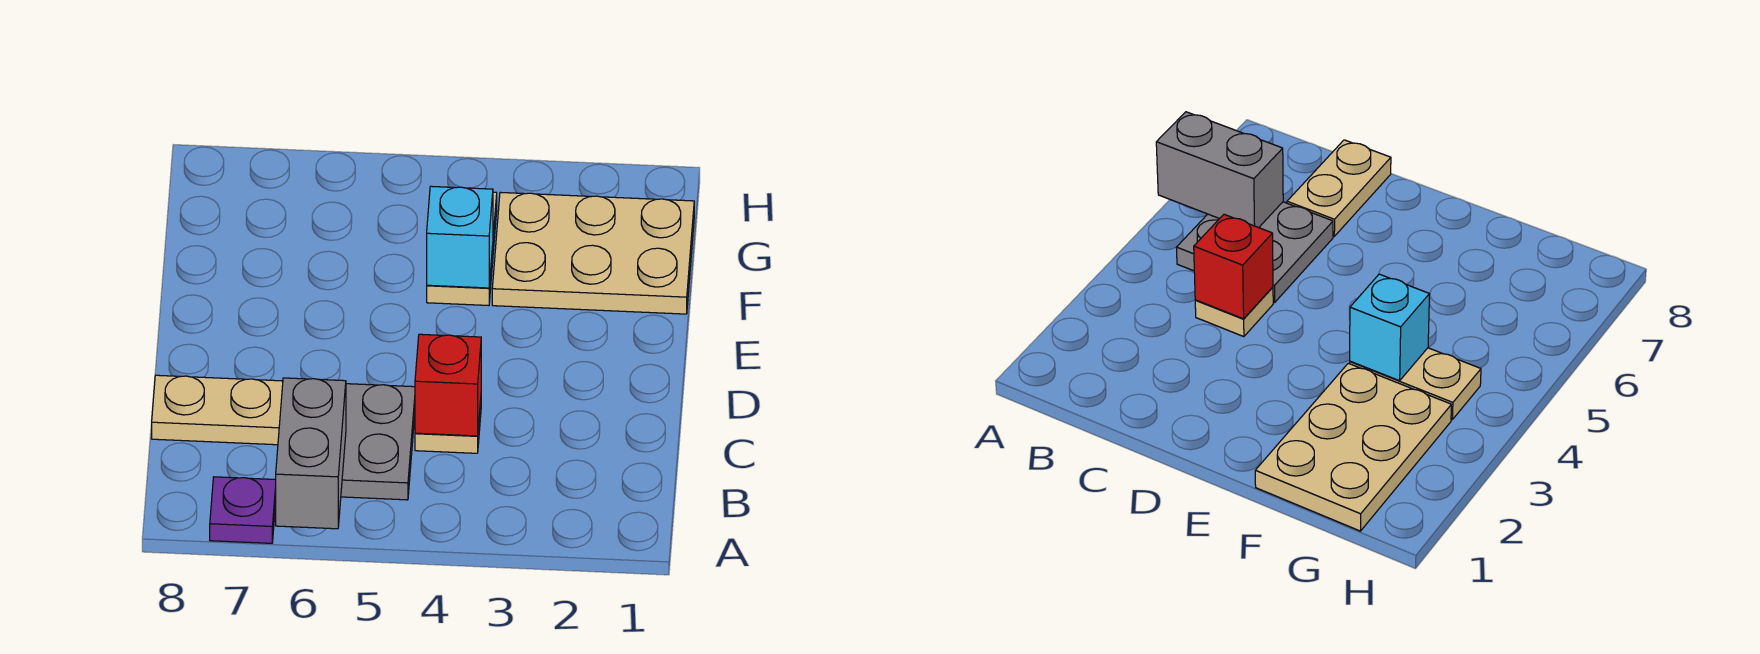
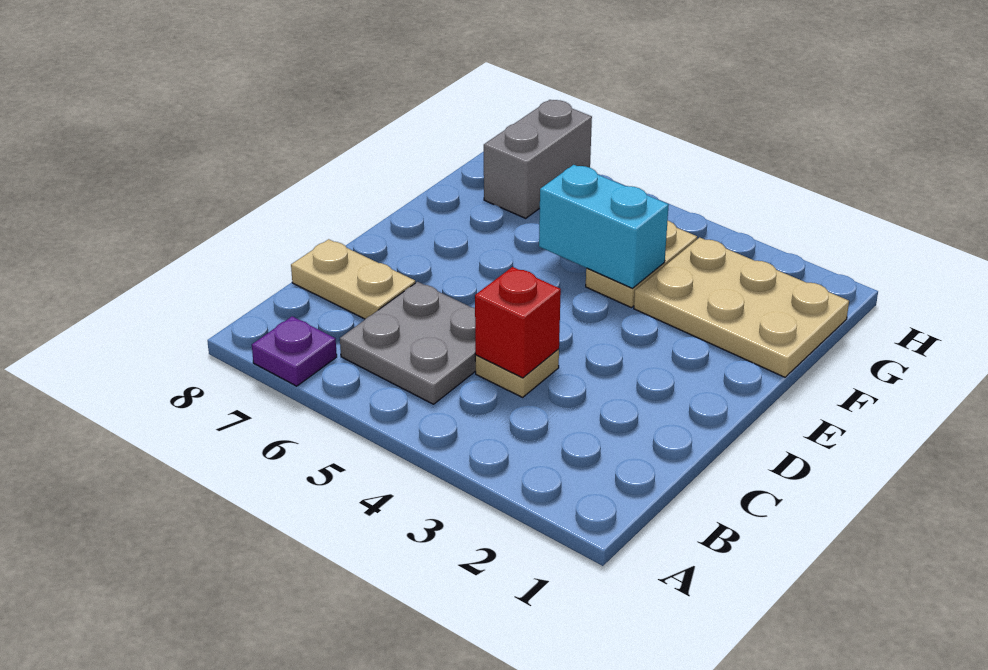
grey brick A6:B6 level 2 -> grey brick G7:H7 level 1
cyan brick F4 level 2 -> cyan brick F4:F5 level 2

